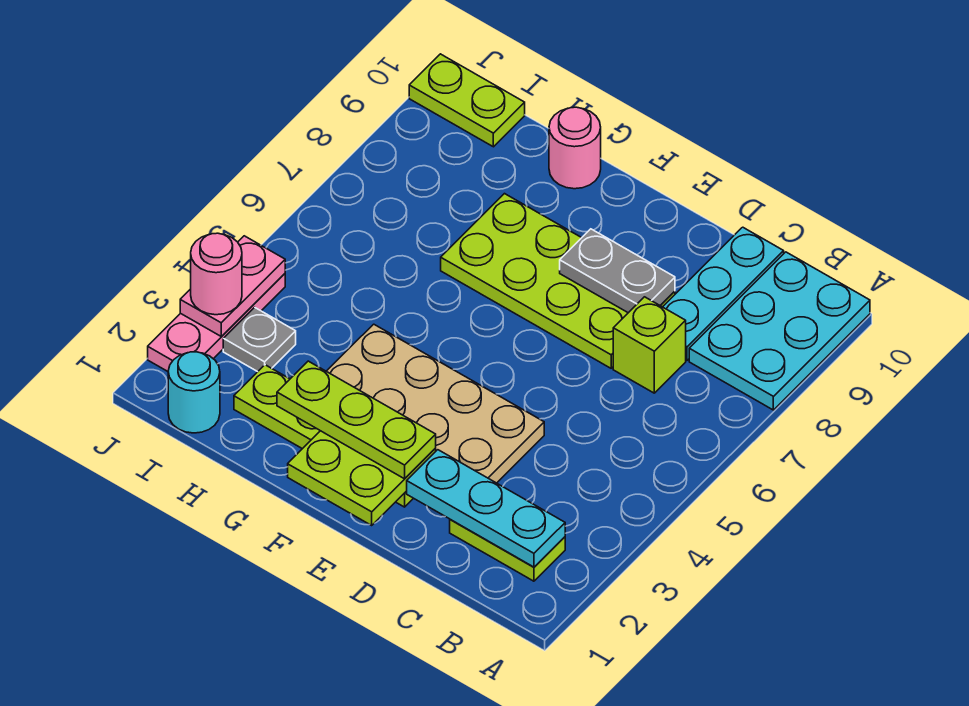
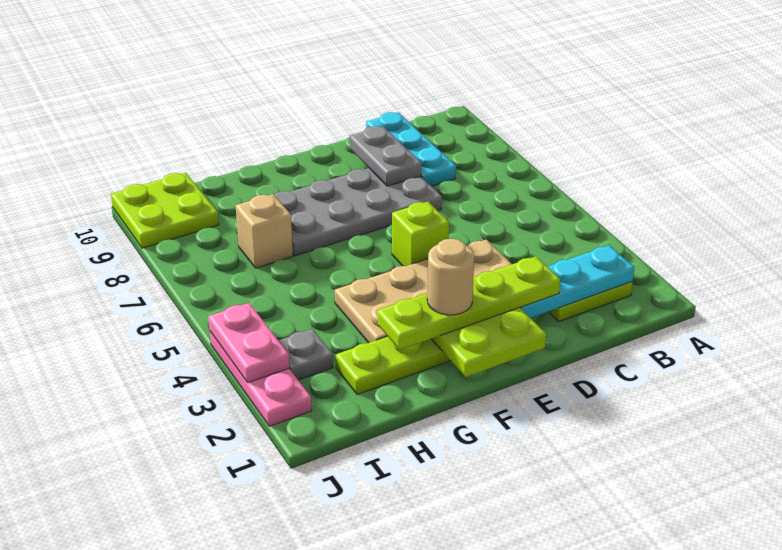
cyan plate A8:B10 level 1 -> none
lime brick C7 level 1 -> lime brick E5 level 1
lime plate D7:G8 level 1 -> grey plate D7:G8 level 1
grey plate D8:E8 level 2 -> grey plate D8:D9 level 2
lime plate E2:G2 level 3 -> lime plate D2:G2 level 3
none -> tan round brick F2 level 4
pink round brick G10 level 1 -> none
none -> tan brick H7 level 1
cyan round brick I1 level 1 -> none
lime plate I10:J10 level 1 -> lime plate I9:J10 level 1
pink round brick J3 level 3 -> none

